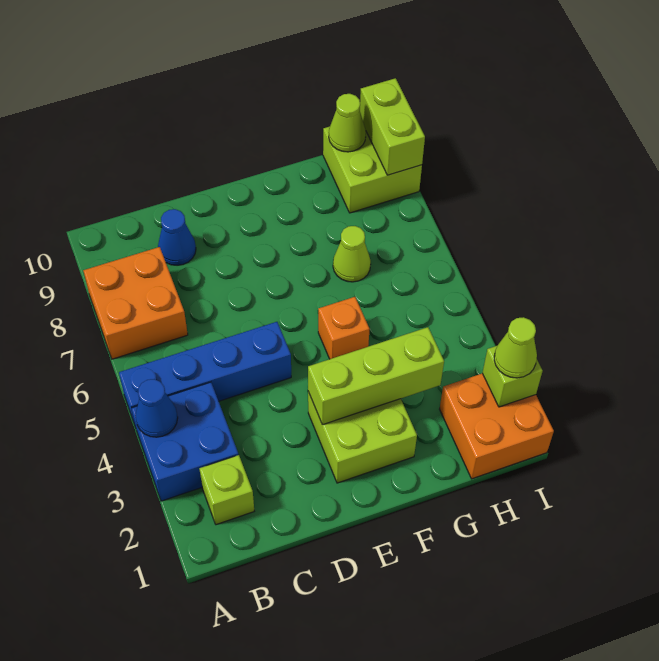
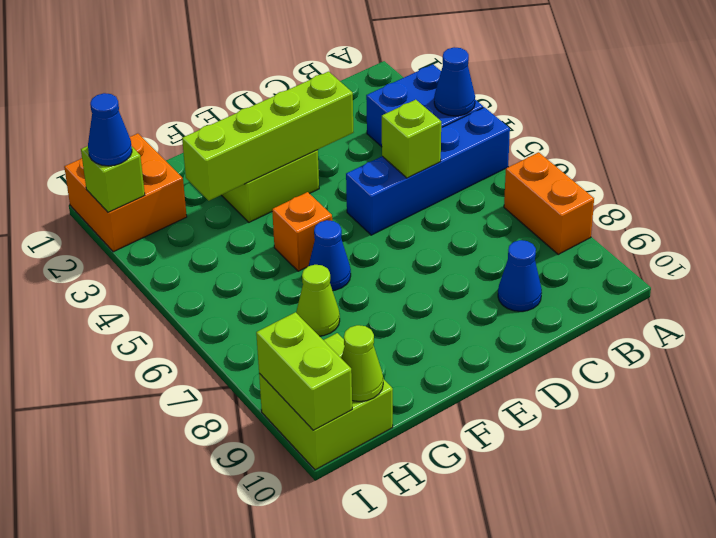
orange brick A7:B8 level 1 -> orange brick A7:A8 level 1
lime brick B2 level 1 -> lime brick C5 level 2
lime brick E3:G3 level 2 -> lime brick D3:G3 level 2
none -> blue cone F6 level 1
lime cone I2 level 3 -> blue cone I2 level 3

